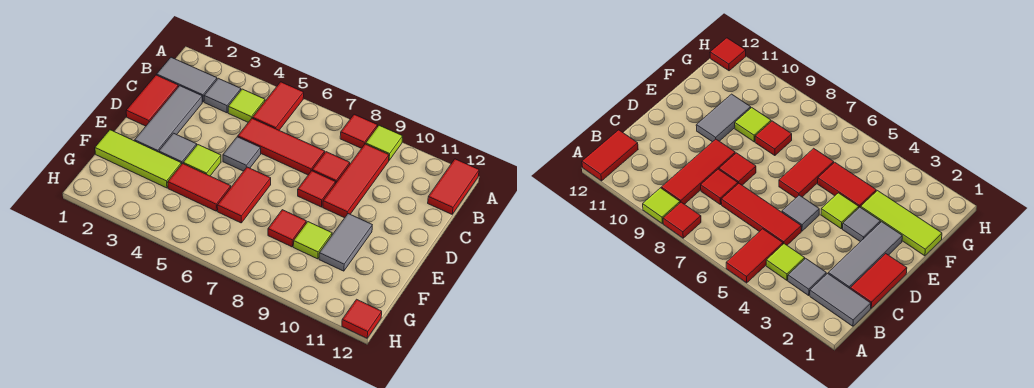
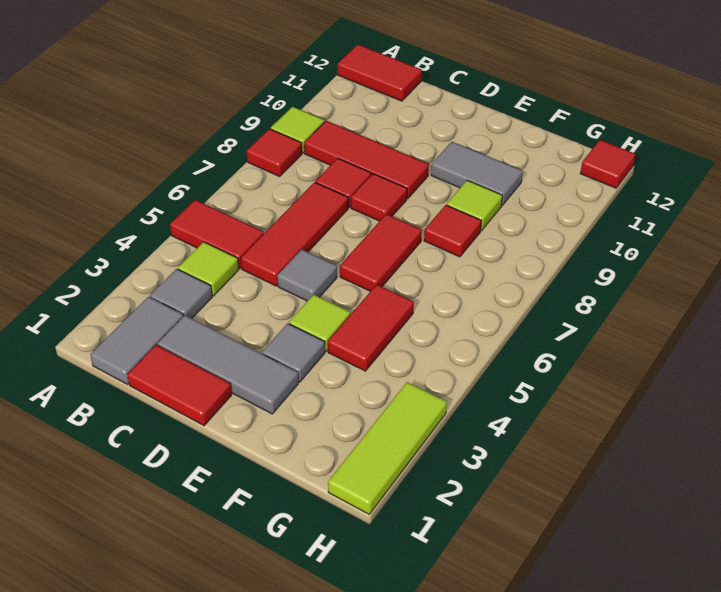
red tile E6:F6 level 1 -> red tile E6:E7 level 1
lime tile F1:F3 level 1 -> lime tile H1:H3 level 1

